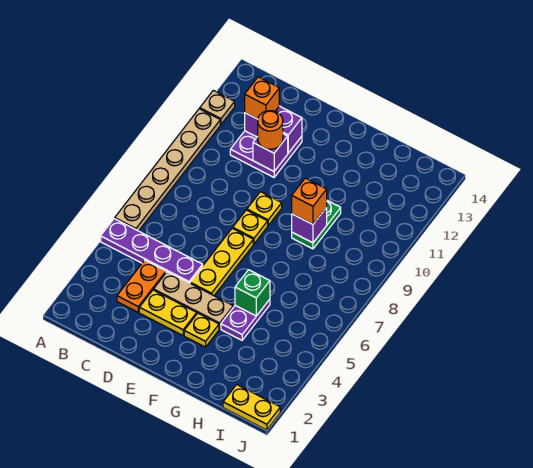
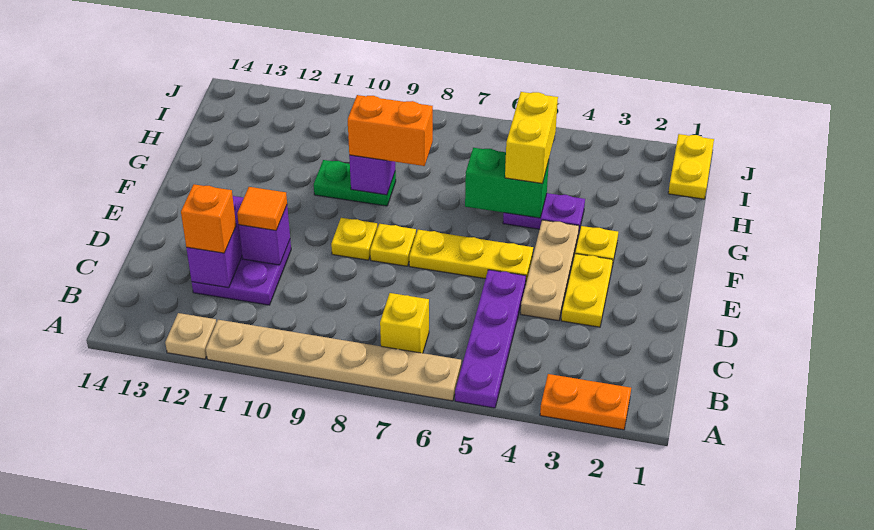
none -> yellow brick B7 level 1
orange plate C3:C4 level 1 -> orange plate A2:A3 level 1
orange round brick D11 level 3 -> orange tile D11 level 3
green brick G5 level 2 -> green brick G5:G6 level 2
none -> yellow brick G5:H5 level 3
orange brick G9 level 3 -> orange brick G8:G9 level 3

